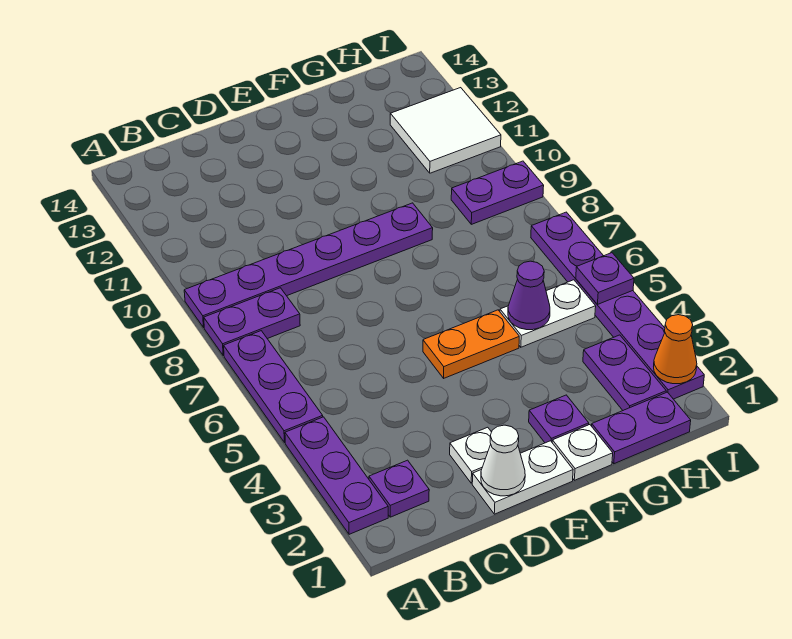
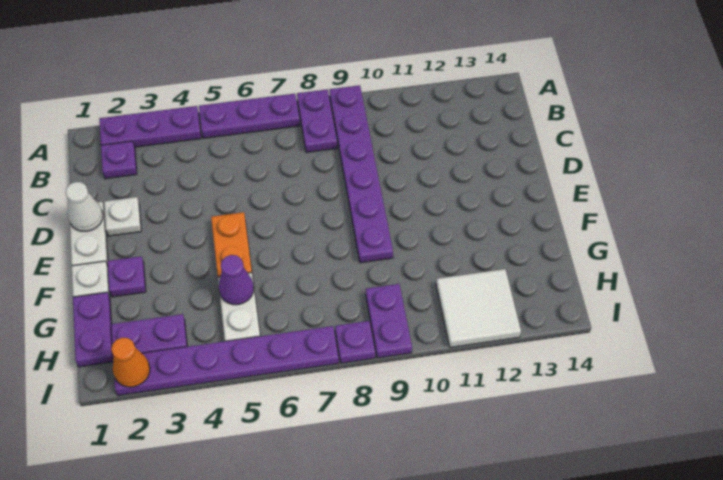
purple plate I5 level 2 -> purple plate I8 level 1

